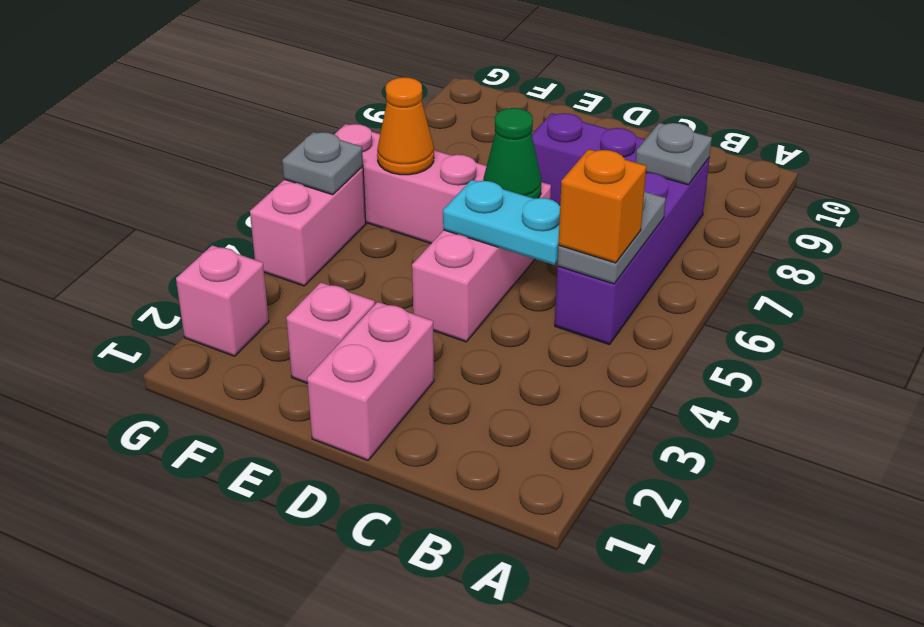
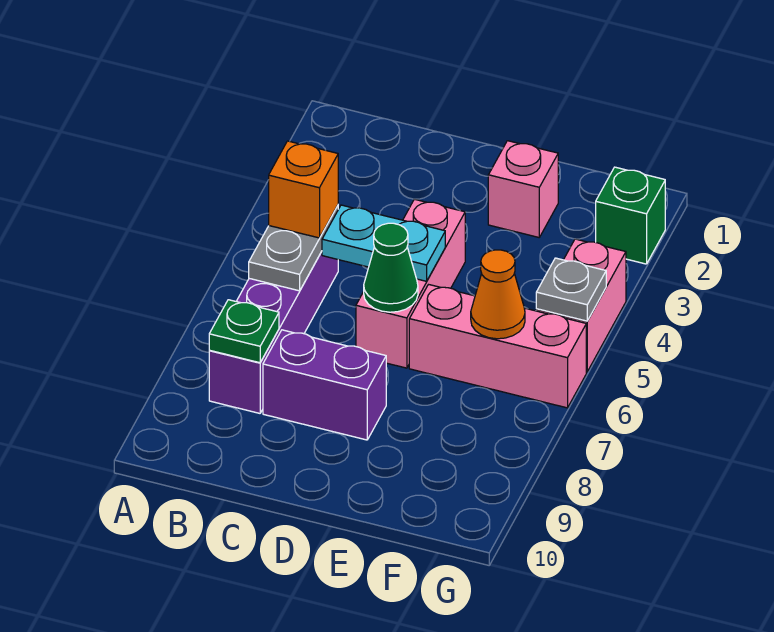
grey plate B8 level 2 -> green plate B8 level 2
pink brick D1:D2 level 1 -> none
pink brick G2 level 1 -> green brick G2 level 1

